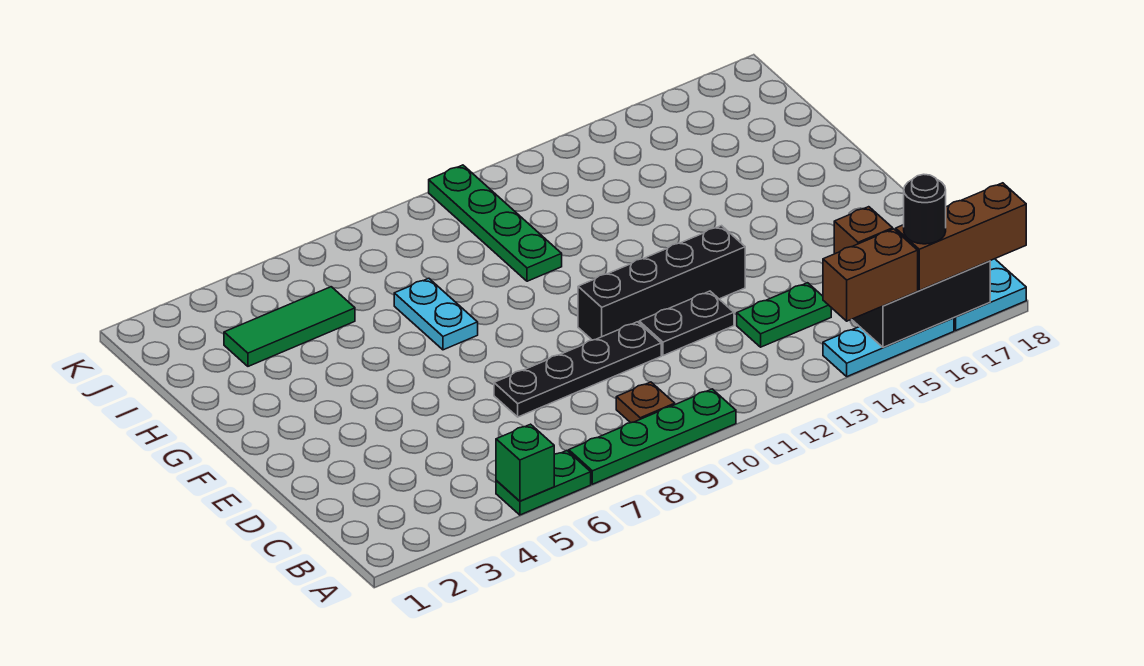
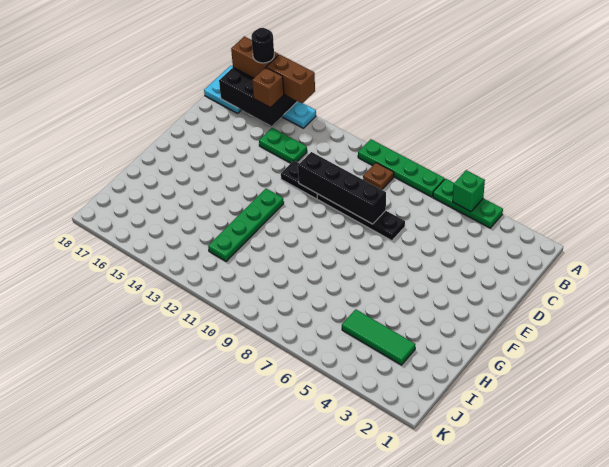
green plate A5:A6 level 1 -> green plate A4:A6 level 1
brown brick A16:A18 level 3 -> brown brick A16:A17 level 3
black brick E10:E13 level 1 -> black brick D8:D11 level 2
cyan plate G7:H7 level 1 -> none
green plate H10:K10 level 1 -> green plate F12:I12 level 1

